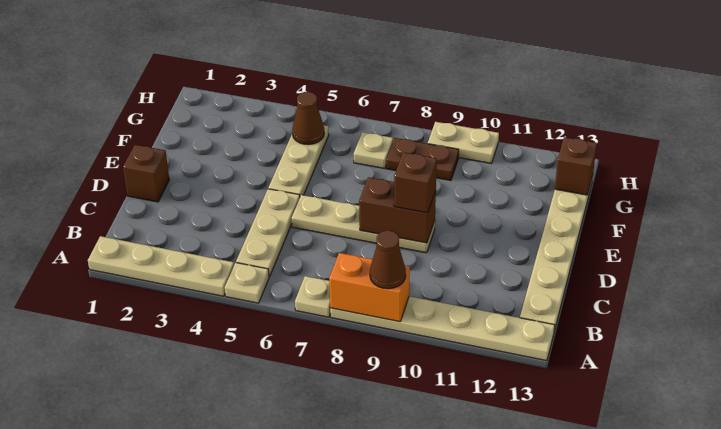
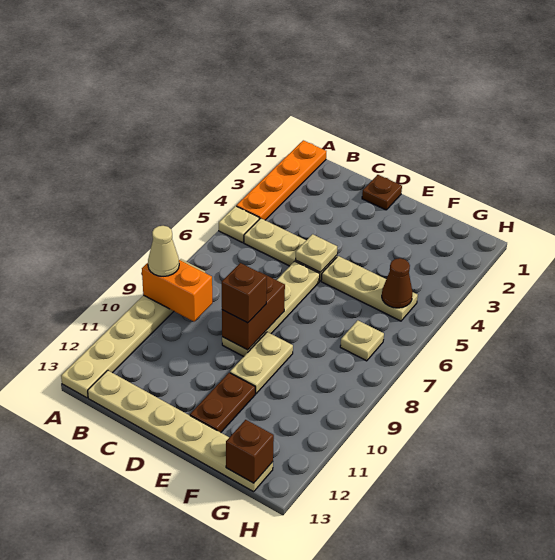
tan plate A1:A4 level 1 -> orange plate A1:A4 level 1
tan plate A7 level 1 -> tan plate D5 level 2
orange brick A8:A9 level 2 -> orange brick A9:B9 level 2
brown cone A9 level 3 -> tan cone A9 level 3
brown brick D1 level 1 -> brown plate D1 level 1
brown plate G8:G9 level 1 -> brown plate E11:E12 level 1
tan plate H9:H10 level 1 -> tan plate E9:E10 level 1

